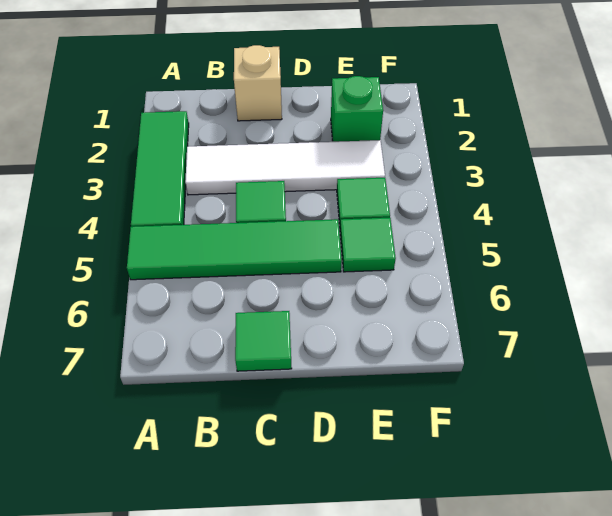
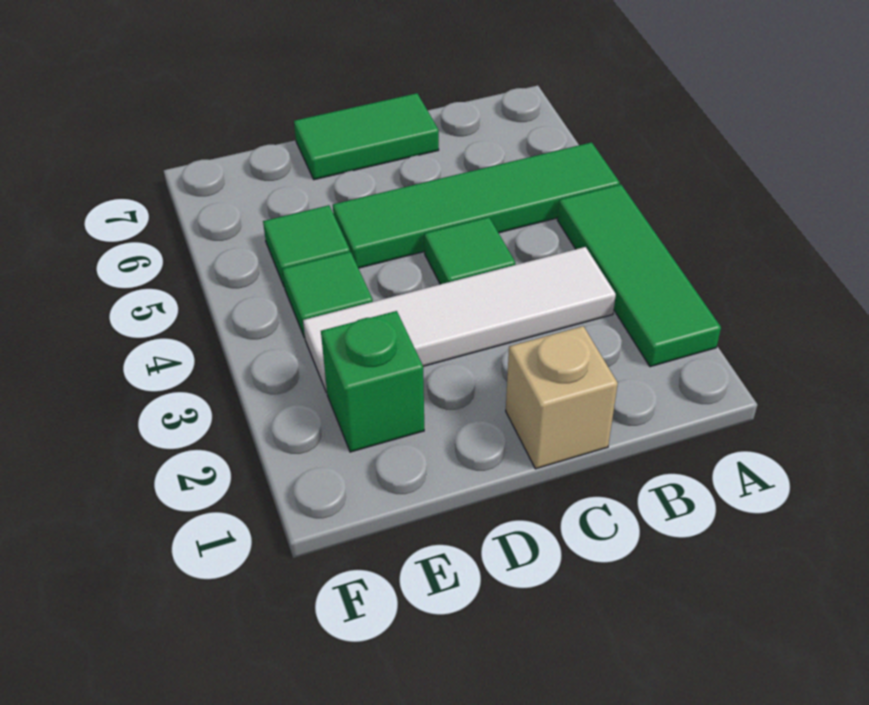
green tile C7 level 1 -> green tile C7:D7 level 1

